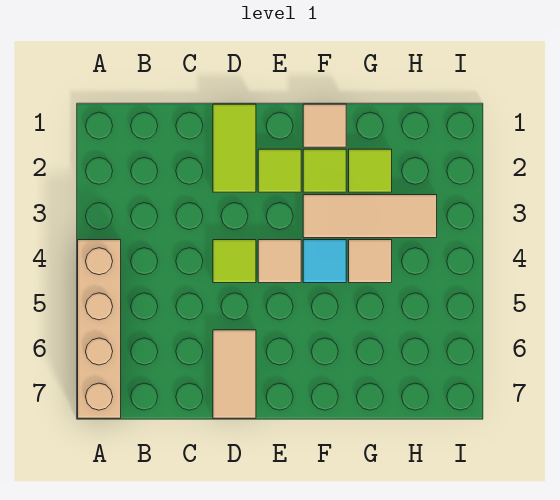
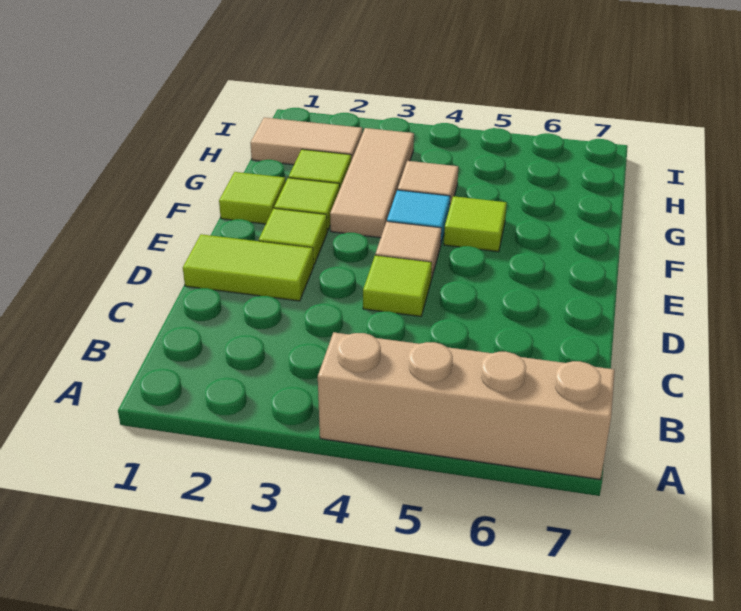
tan tile D6:D7 level 1 -> tan tile H1:H2 level 1
tan tile F1 level 1 -> lime tile F1 level 1
none -> lime tile F5 level 1

